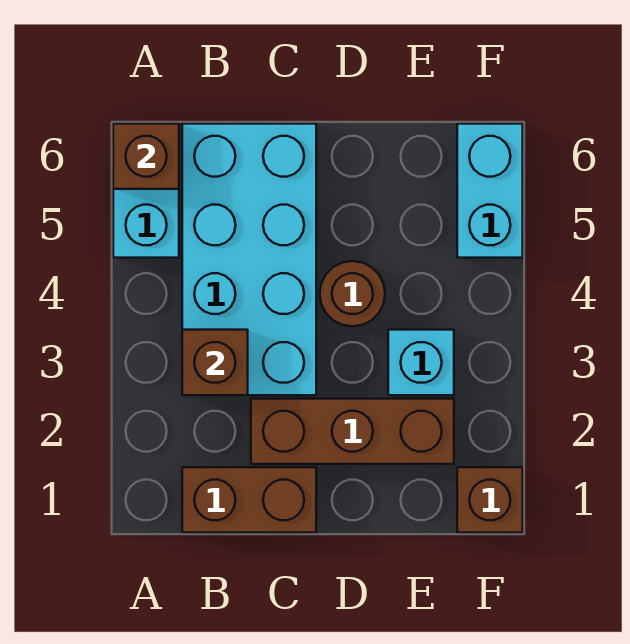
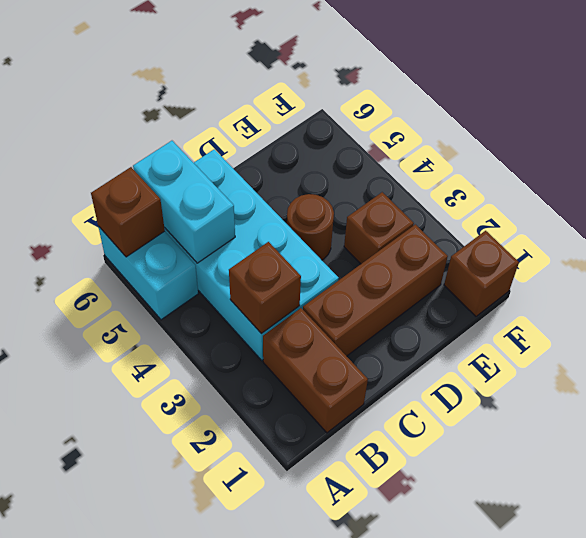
brown brick B1:C1 level 1 -> brown brick B1:B2 level 1
cyan brick E3 level 1 -> brown brick E3 level 1
cyan brick F5:F6 level 1 -> cyan brick B5:B6 level 2

